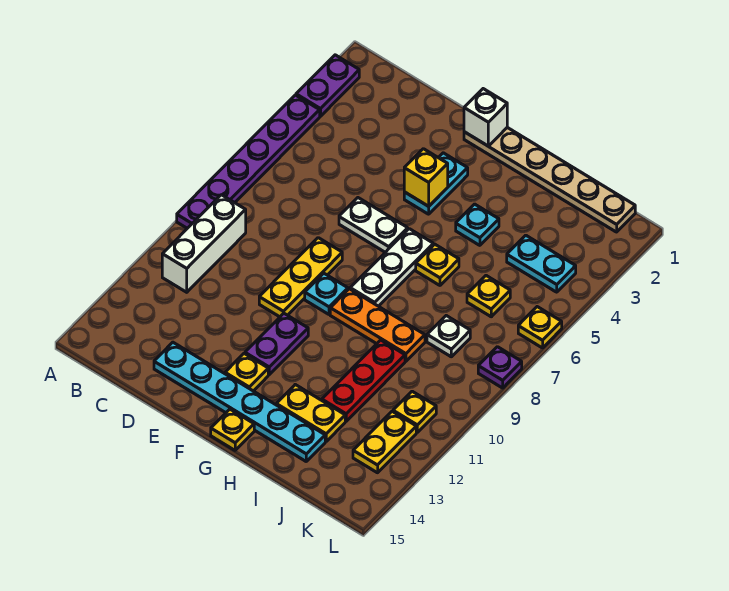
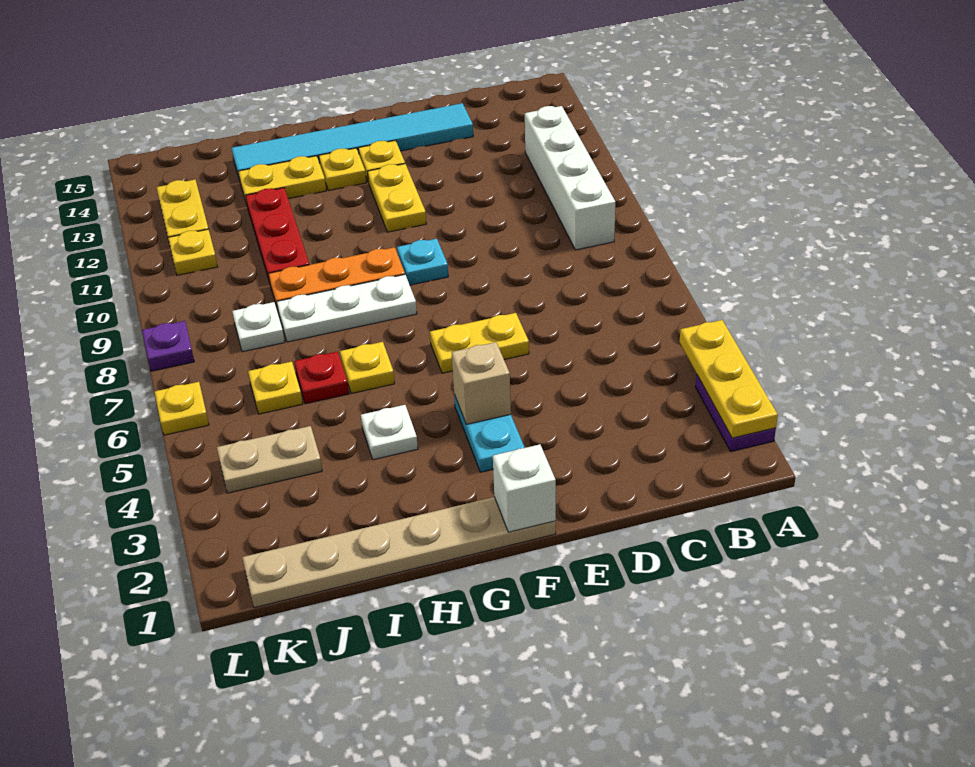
purple plate A4:A9 level 1 -> none
white brick B9:B11 level 1 -> white brick B9:B12 level 1
cyan plate D14:I14 level 1 -> cyan tile D14:I14 level 1
white plate E6:F6 level 1 -> yellow plate E6:F6 level 1
yellow plate E8:E10 level 1 -> yellow plate A2:A4 level 2
yellow brick F4 level 2 -> tan brick F4 level 2
purple plate F11:F12 level 1 -> yellow plate F11:F12 level 1
white plate G6:G8 level 1 -> white plate G8:I8 level 1
yellow plate G15 level 1 -> yellow plate G13 level 1
cyan plate H4 level 1 -> white plate H4 level 1
none -> red plate I6 level 1
cyan plate J4:K4 level 1 -> tan plate J4:K4 level 1

